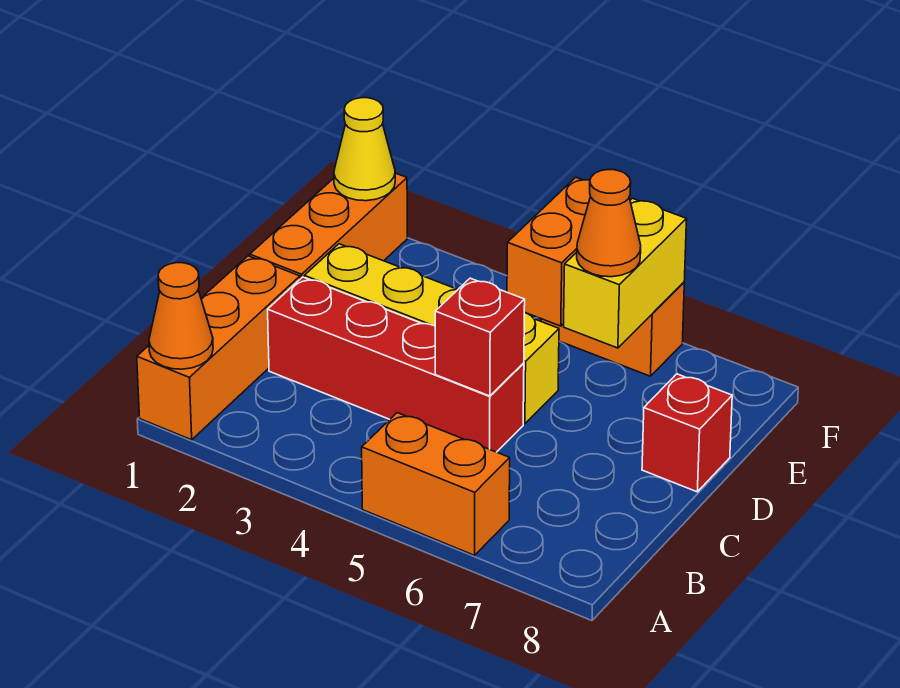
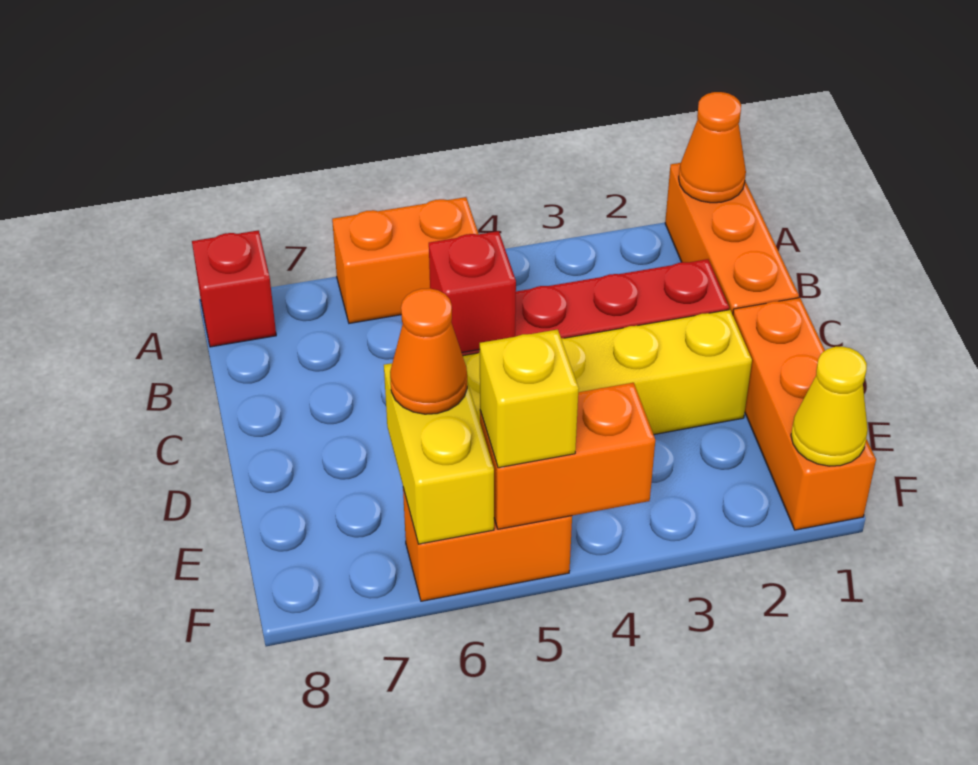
red brick D8 level 1 -> red brick A8 level 1
orange brick E5:F5 level 2 -> orange brick F4:F5 level 2
none -> yellow brick F5 level 3

